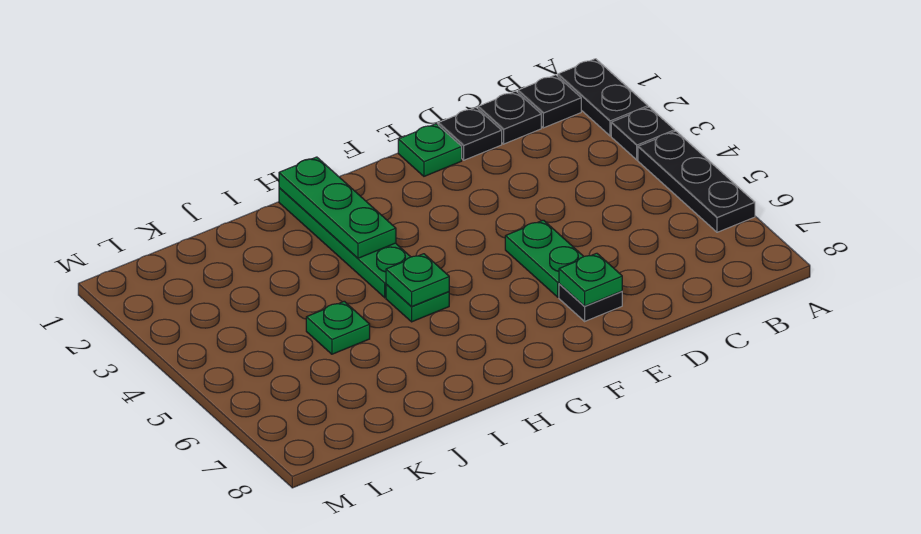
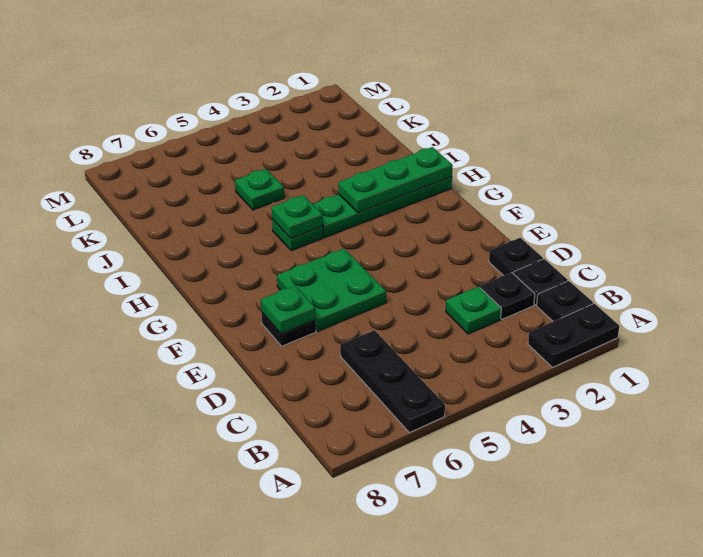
black plate A3 level 1 -> black plate C2 level 1
black plate A4:A6 level 1 -> black plate A6:C6 level 1
green plate E1 level 1 -> green plate C3 level 1
green plate E5:E6 level 1 -> green plate E5:F6 level 1

